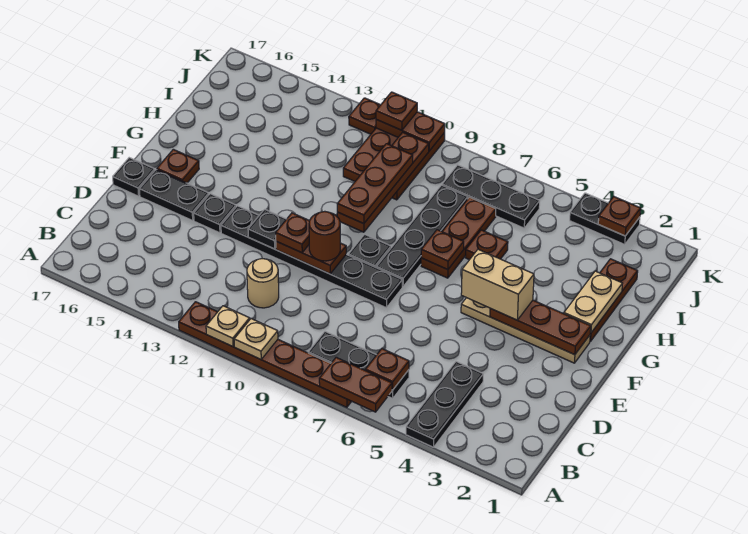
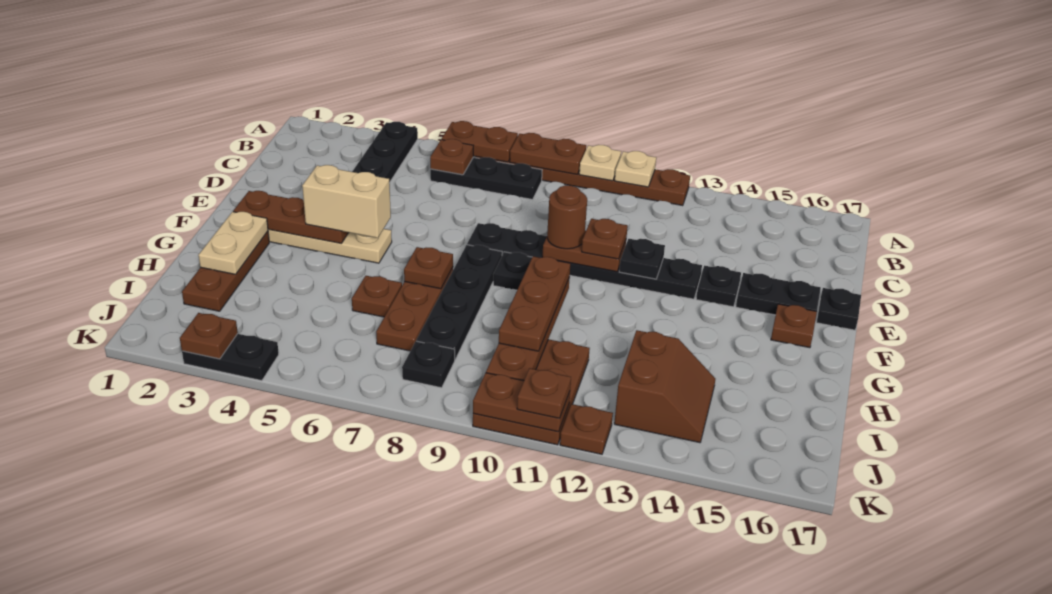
none -> brown plate A8:A9 level 2
tan round brick C11 level 1 -> none
none -> brown slope I13:J14 level 1 top 13
black plate J6:J8 level 1 -> black plate J8 level 1

